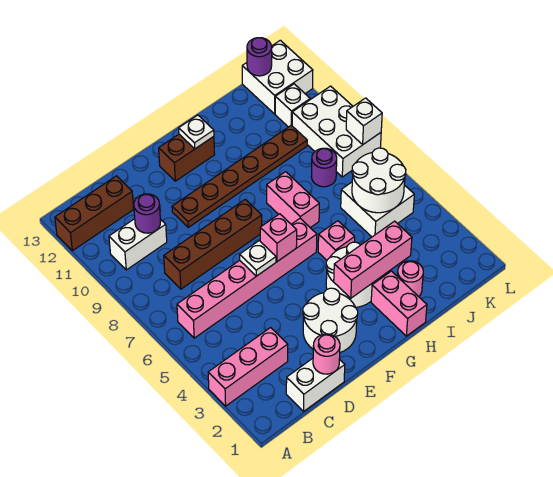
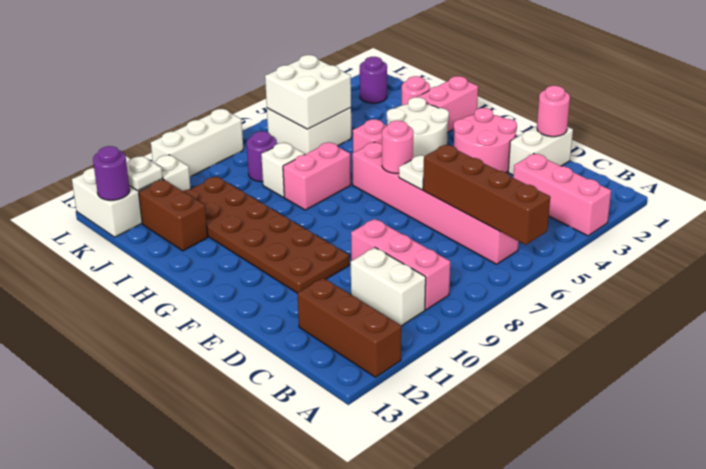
white brick C1:D1 level 1 -> white brick D1:D2 level 1
brown brick C8:F8 level 1 -> brown brick A6:D6 level 2
purple round brick C10 level 2 -> purple round brick K2 level 1
white round brick E2:F3 level 1 -> pink round brick E2:F3 level 1
brown plate E10:J10 level 1 -> brown plate E10:J11 level 1
pink brick F6 level 2 -> pink round brick F6 level 2
brown brick F12:G12 level 1 -> brown brick I12:J12 level 1
pink brick G3:I3 level 2 -> pink brick B9:D9 level 1
white plate G12 level 2 -> white plate K12 level 2
white round brick J5:K6 level 2 -> white brick J5:K6 level 2
white brick K8:L10 level 1 -> white brick L8:L10 level 1
white brick L8 level 2 -> white brick I8 level 1

